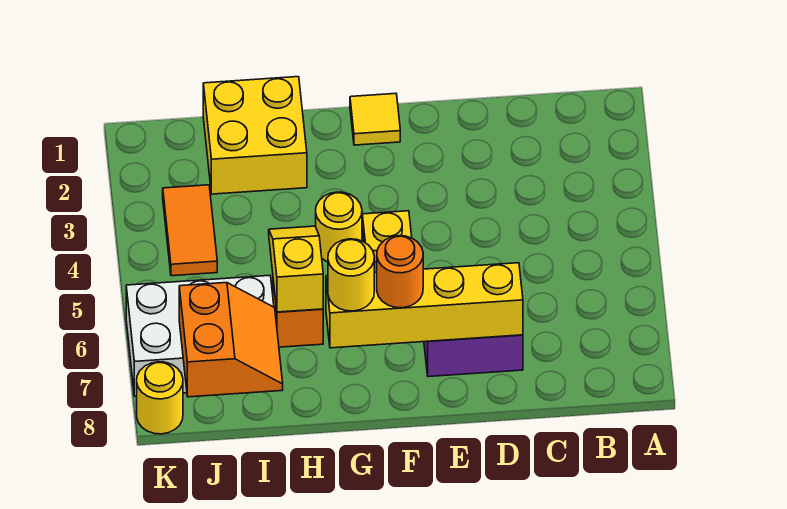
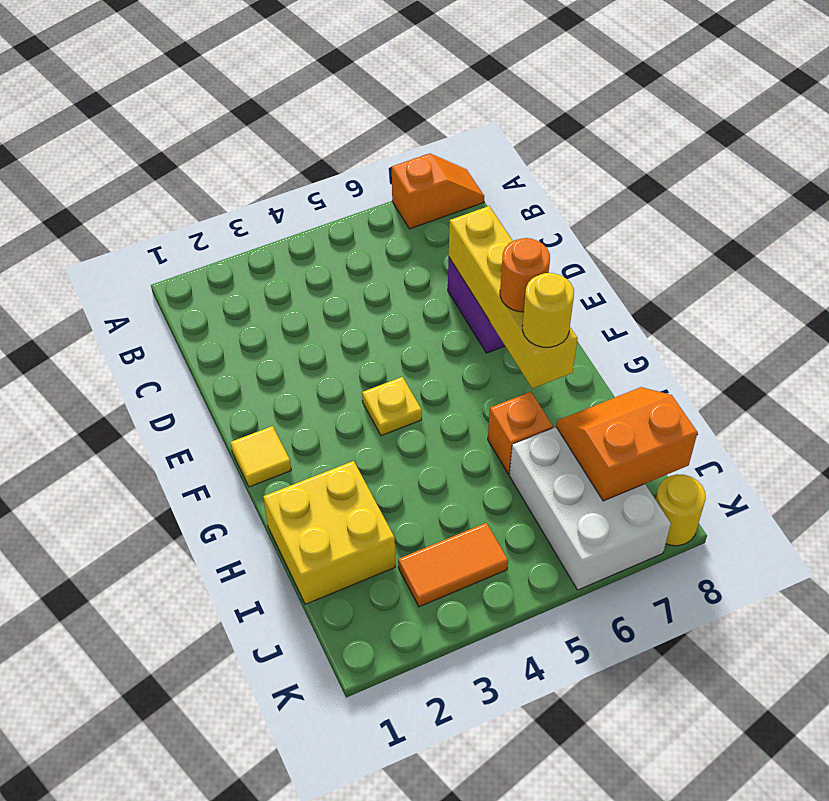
none -> orange slope A7:A8 level 1 top 7
yellow round brick G4 level 1 -> none
yellow slope H5:H6 level 2 top 6 -> none

